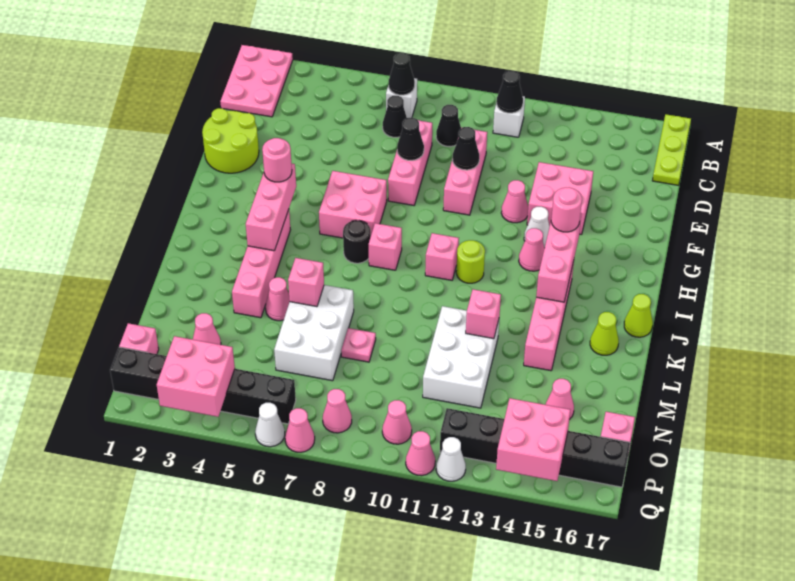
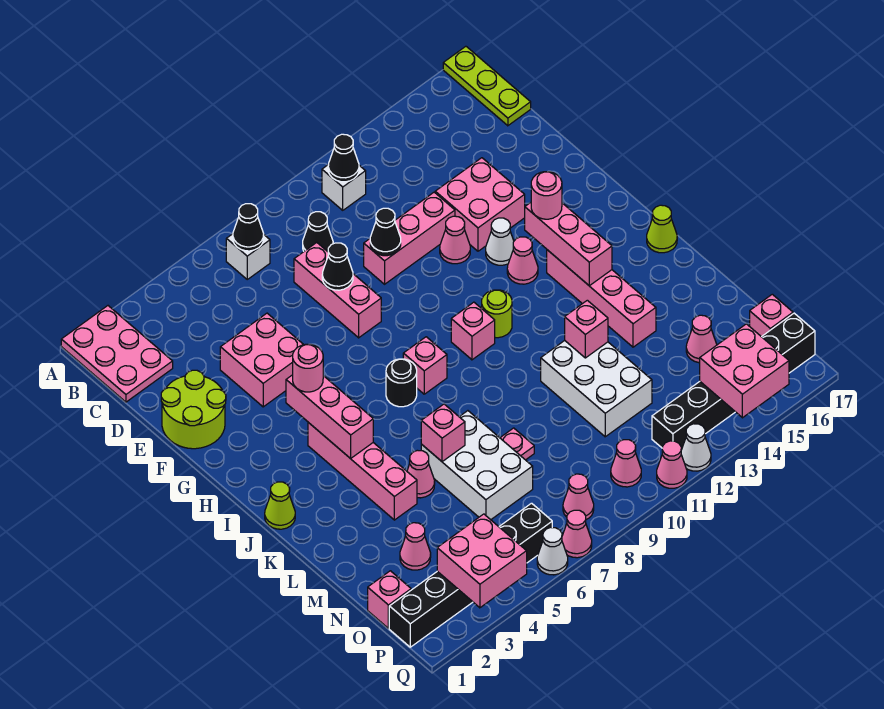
black cone C7 level 1 -> none
pink brick D10:F10 level 1 -> pink brick E10:E12 level 1
pink brick G6:H7 level 1 -> pink brick E4:F5 level 1
lime cone K16 level 1 -> lime cone J1 level 1

